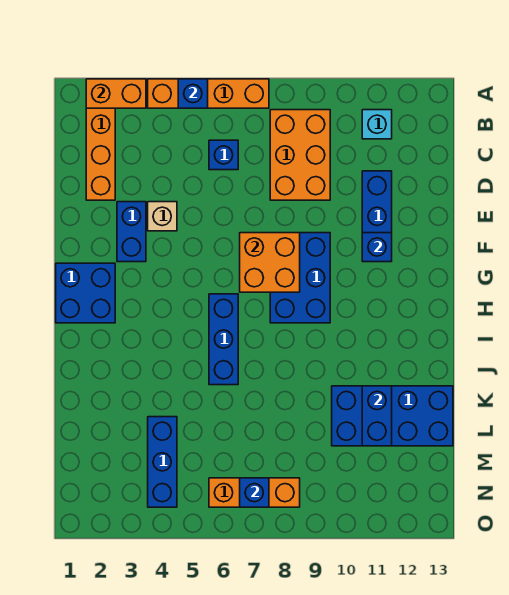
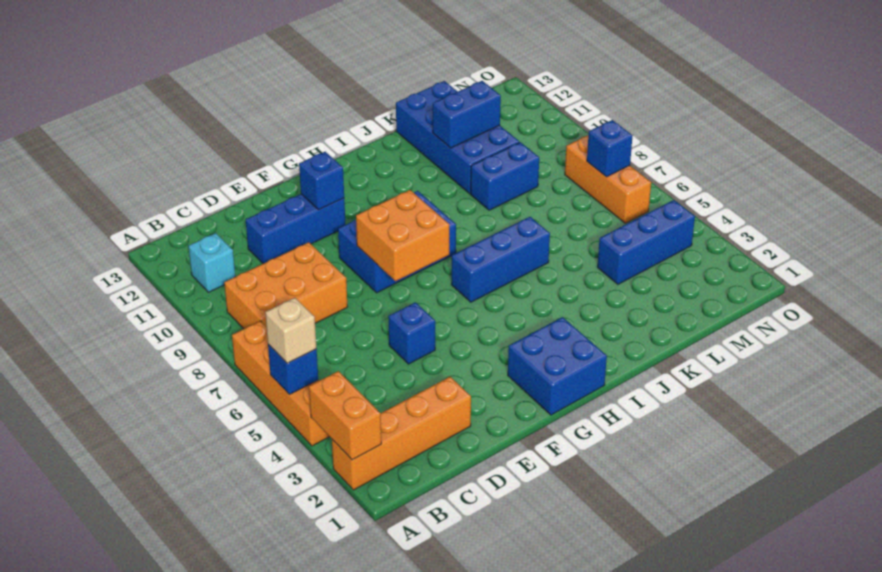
blue brick C6 level 1 -> blue brick E5 level 1
blue brick E3:F3 level 1 -> blue brick K9:L9 level 1
tan brick E4 level 1 -> tan brick A5 level 3

